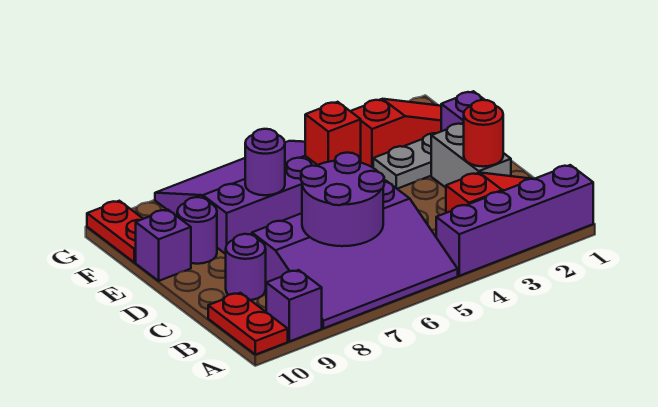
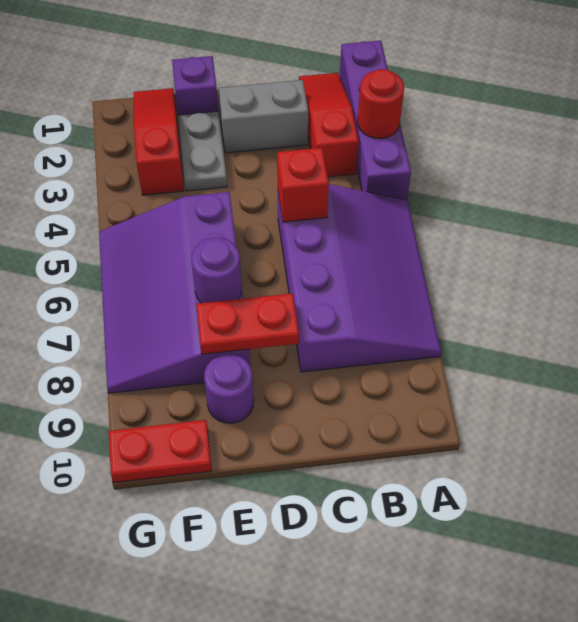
purple brick A9 level 1 -> none
red plate A10:B10 level 1 -> red plate D8:E8 level 2
purple round brick B6:C7 level 2 -> none
red round brick C2 level 2 -> red round brick A3 level 2
purple round brick C9 level 1 -> none
red brick E5 level 2 -> red brick C5 level 2
purple brick E10 level 1 -> none

